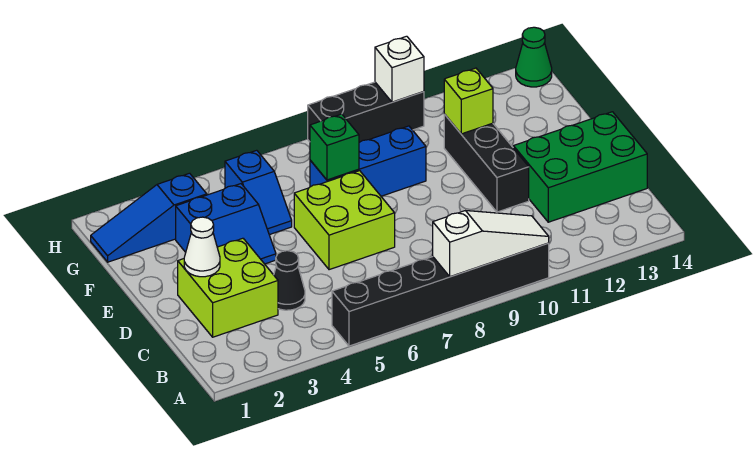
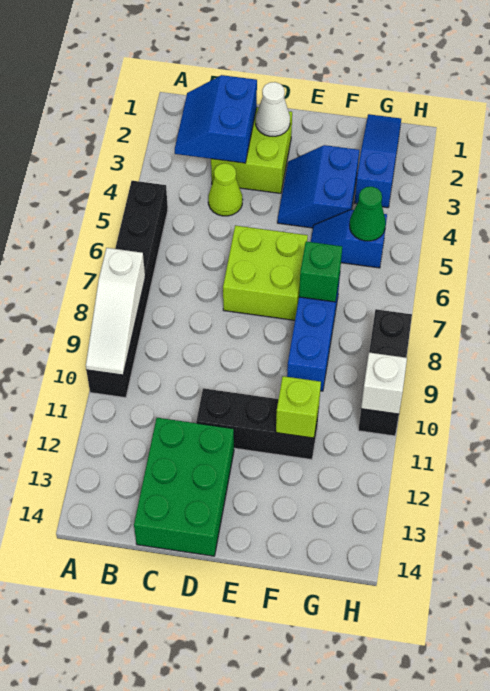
none -> blue slope B2:C3 level 2 top C
black cone C4 level 1 -> lime cone C4 level 1
green cone H14 level 1 -> green cone G5 level 2

